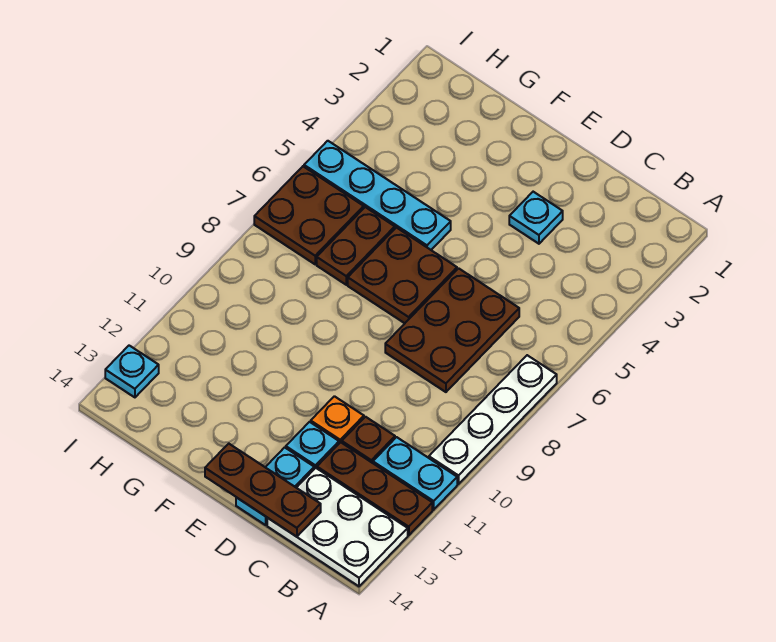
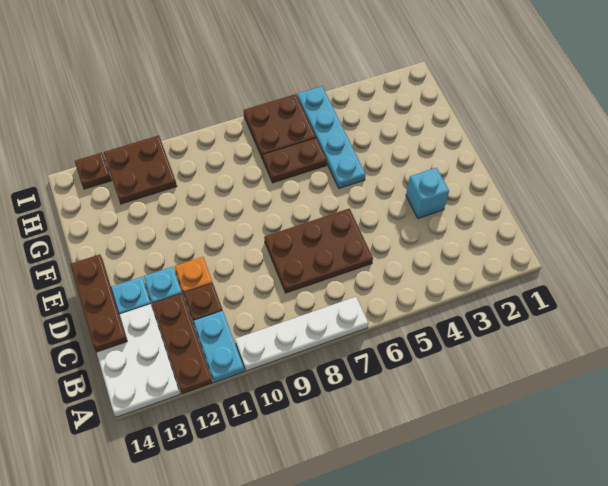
cyan plate D3 level 1 -> cyan brick D3 level 1
brown plate E6:F7 level 1 -> brown plate H11:I12 level 1
cyan plate I13 level 1 -> brown plate I13 level 1

